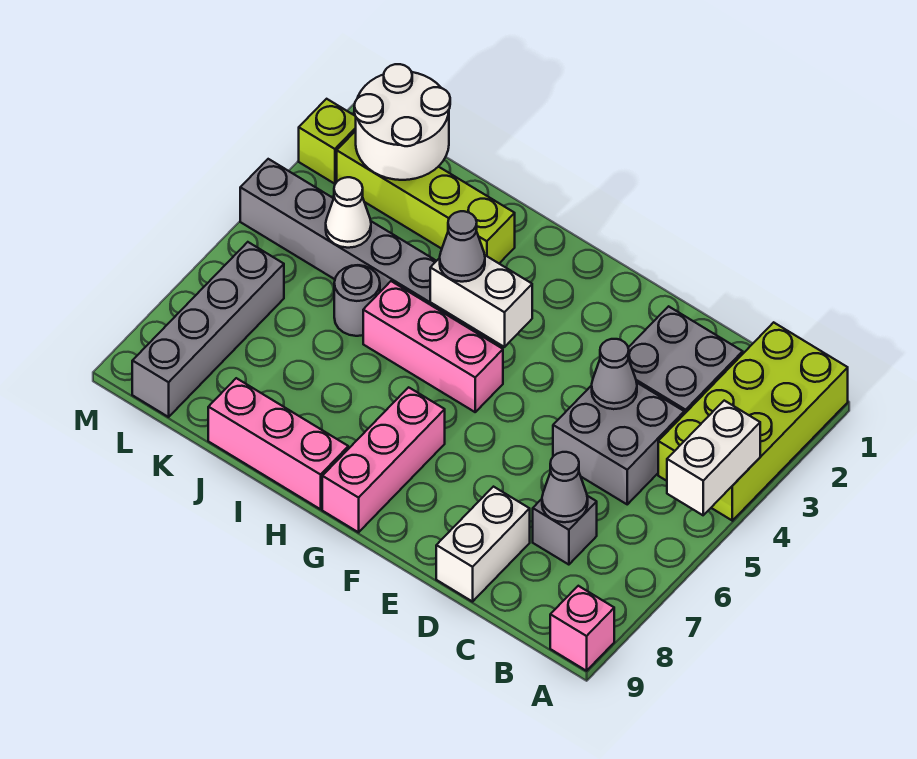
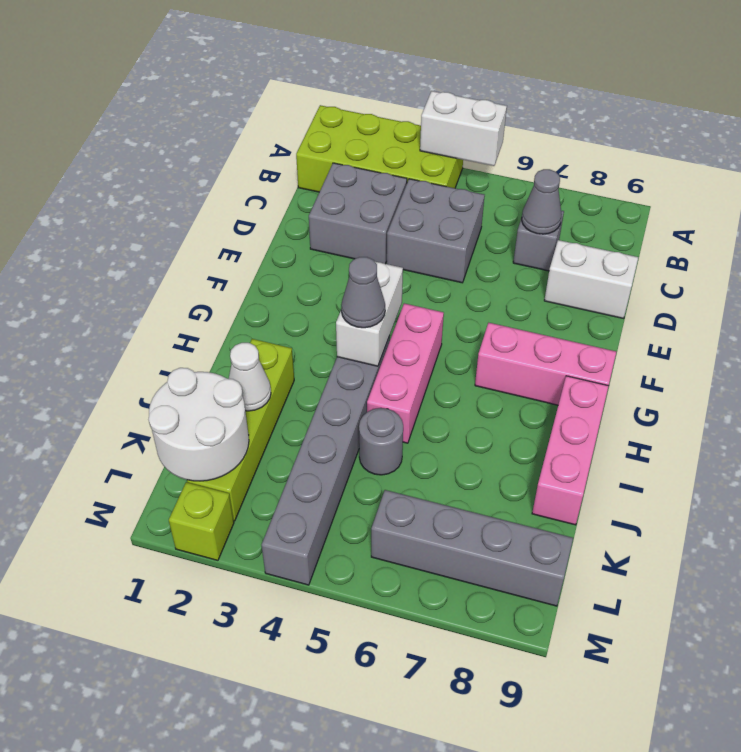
pink brick A9 level 1 -> none
grey cone D4 level 2 -> none
white cone K4 level 2 -> white cone J2 level 2

